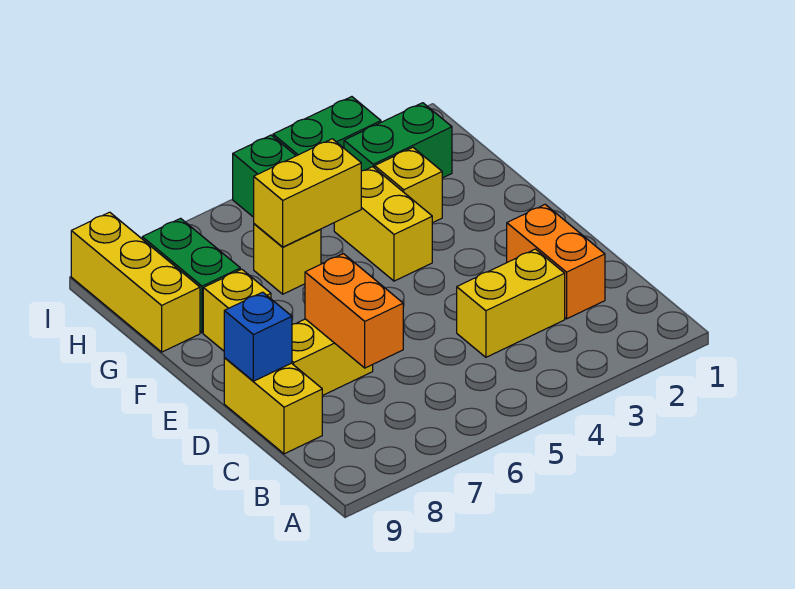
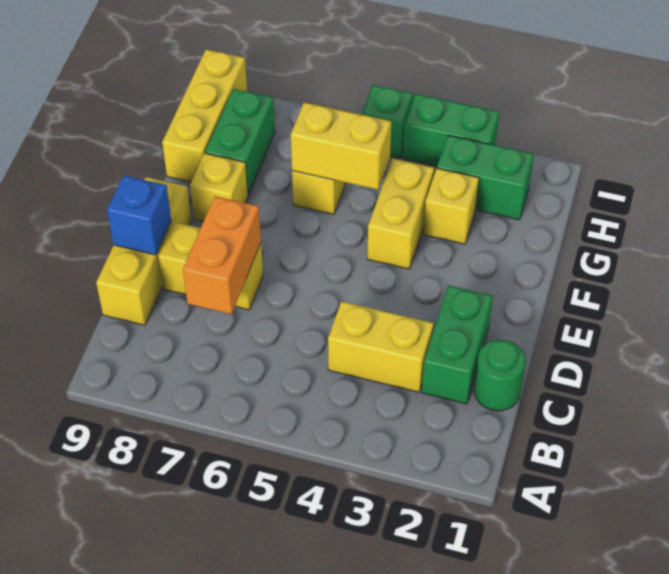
none -> green round brick C1 level 1
orange brick C2:D2 level 1 -> green brick C2:D2 level 1
yellow brick C9:D9 level 1 -> yellow brick C9:E9 level 1

